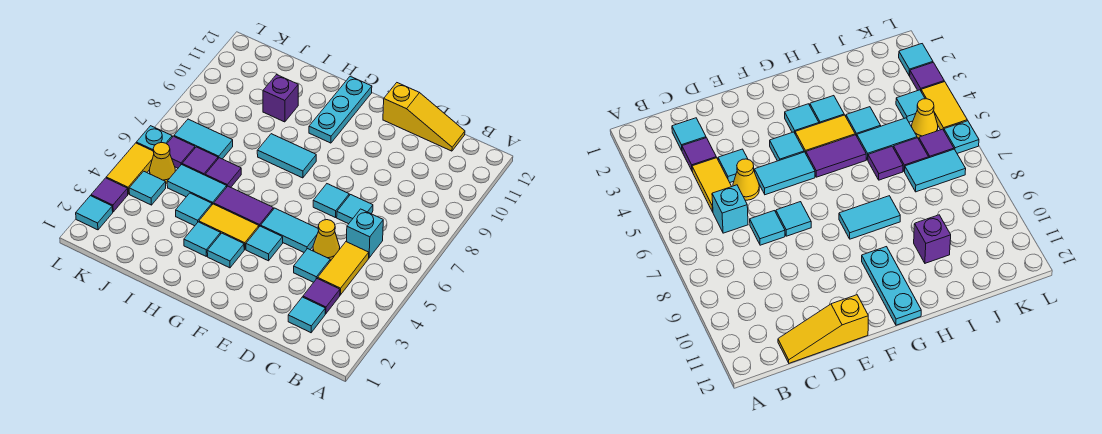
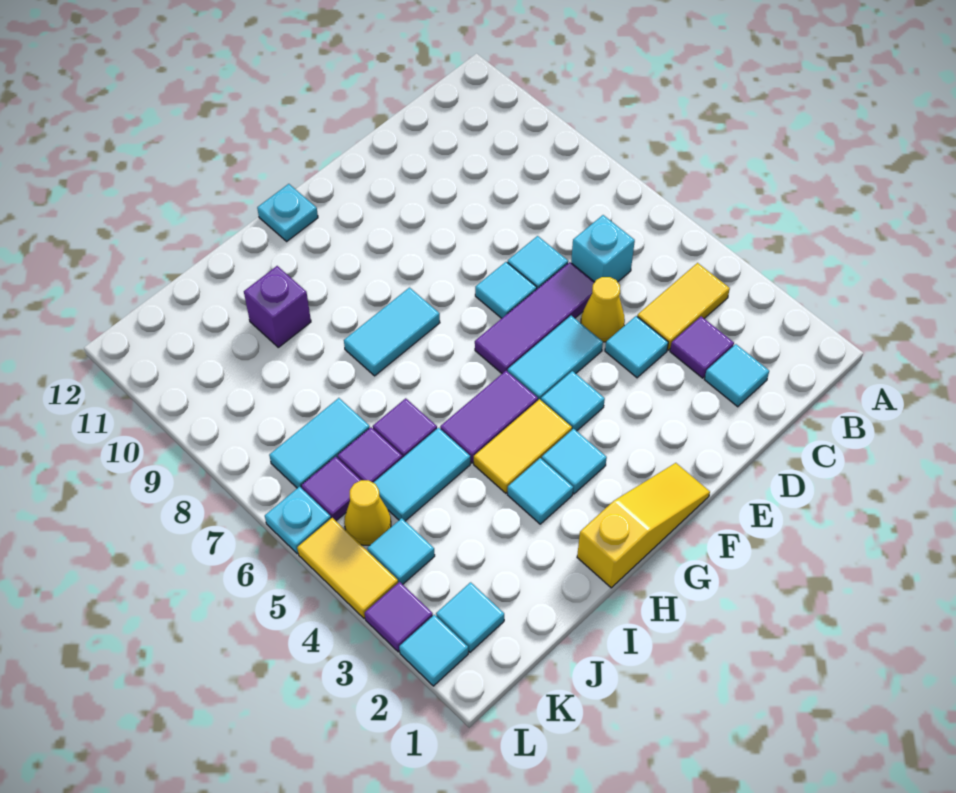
yellow tile C4:C5 level 1 -> yellow tile B4:C4 level 1
yellow slope C12:E12 level 1 top E -> yellow slope F1:H1 level 1 top H
none -> purple tile D6:F6 level 1
cyan plate G10:G12 level 1 -> cyan plate G12 level 1
cyan tile I4 level 1 -> cyan tile K2 level 1

